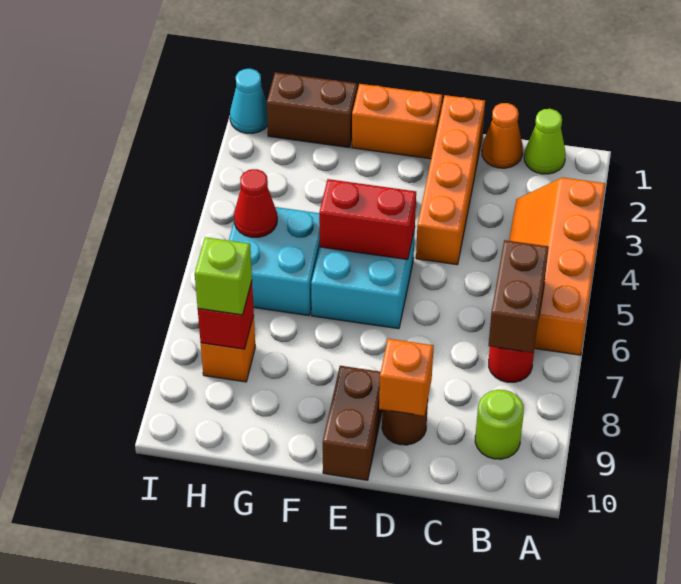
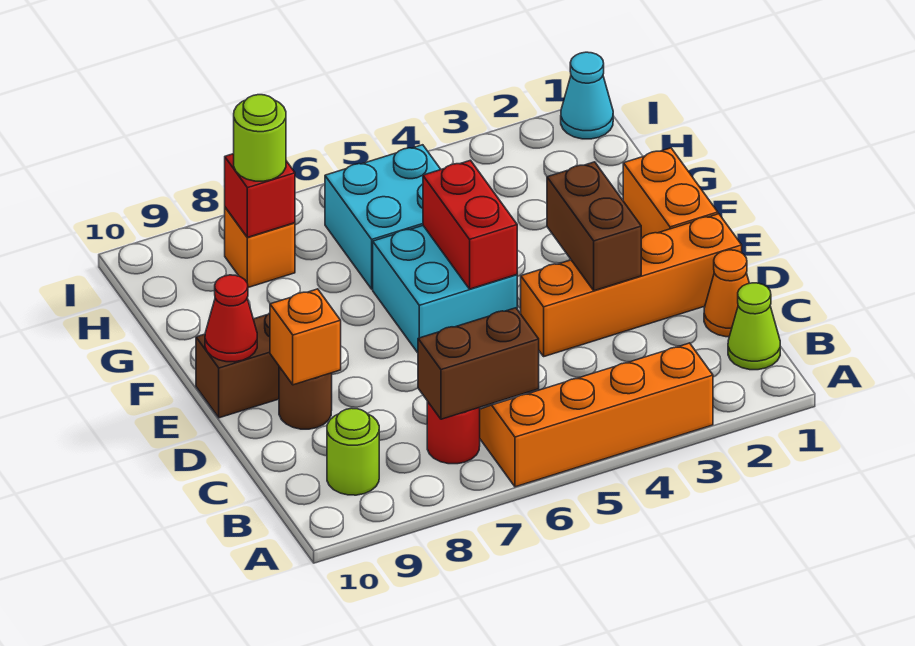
brown brick G1:H1 level 1 -> brown brick D3:E3 level 2
red cone H5 level 2 -> red cone E10 level 2
lime brick H8 level 3 -> lime round brick H8 level 3

